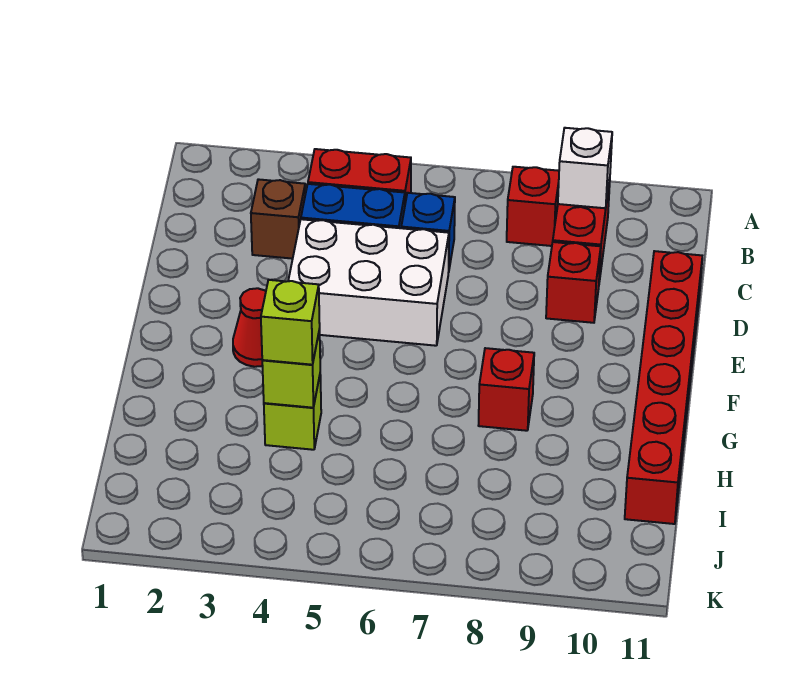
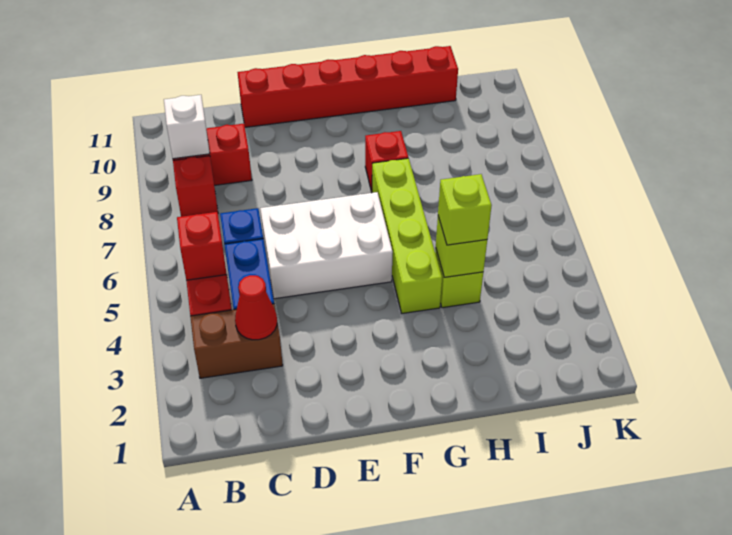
brown brick C3 level 1 -> brown brick B3:C3 level 1
white brick D4:E6 level 1 -> white brick D5:F6 level 1
red brick D9 level 1 -> red brick B5 level 2
red cone F3 level 1 -> red cone C3 level 2
none -> lime brick G4:G7 level 1

